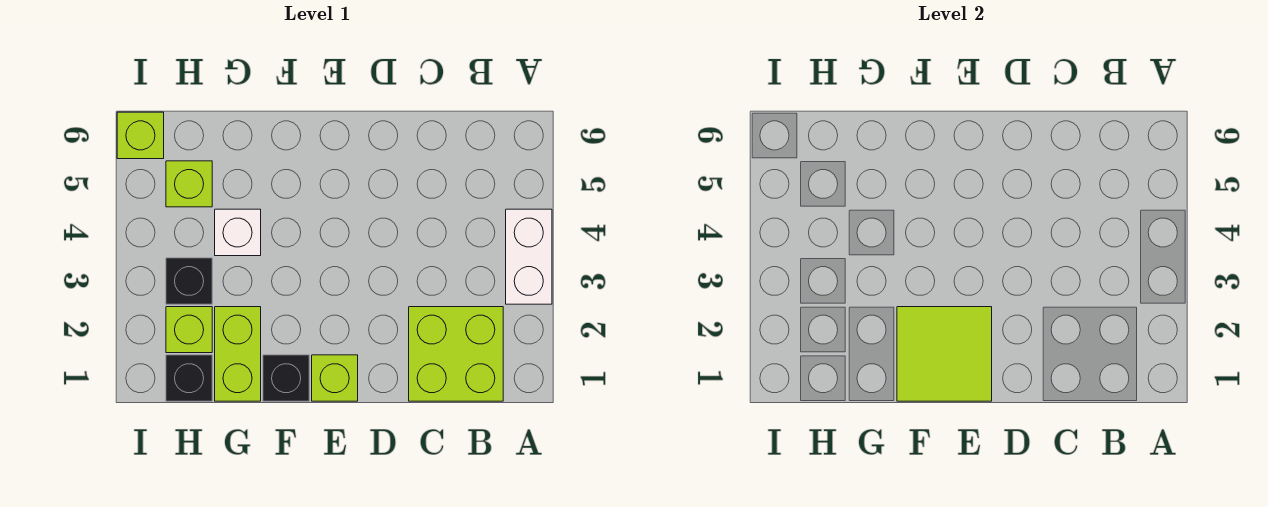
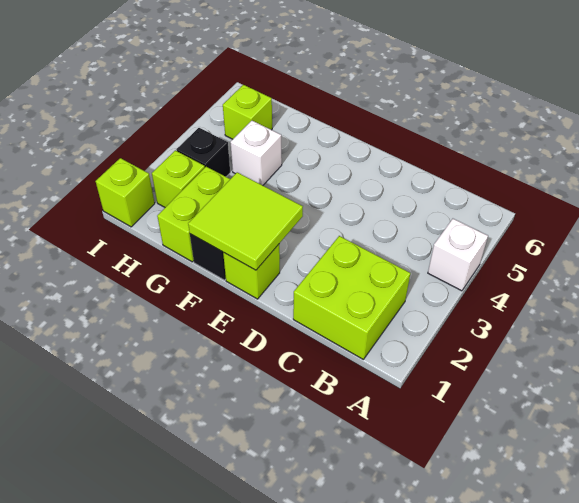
white brick A3:A4 level 1 -> white brick A4 level 1
black brick H1 level 1 -> none
lime brick I6 level 1 -> lime brick I1 level 1

